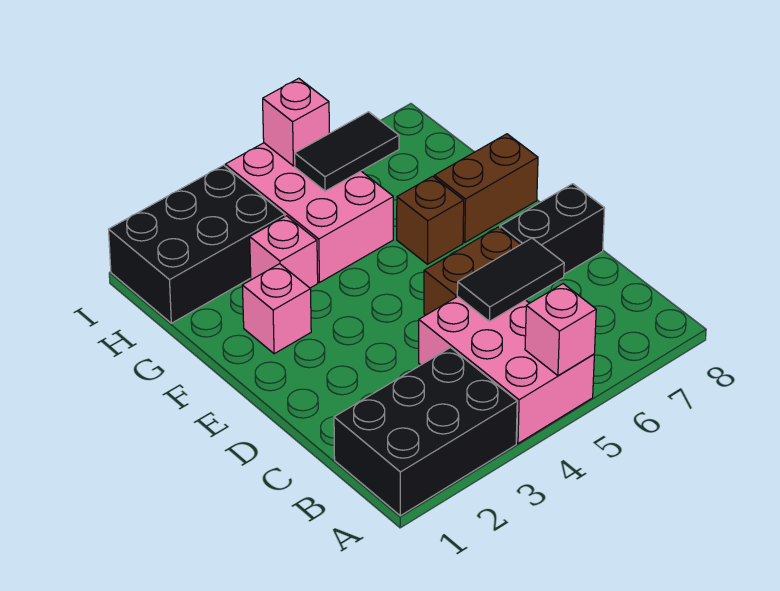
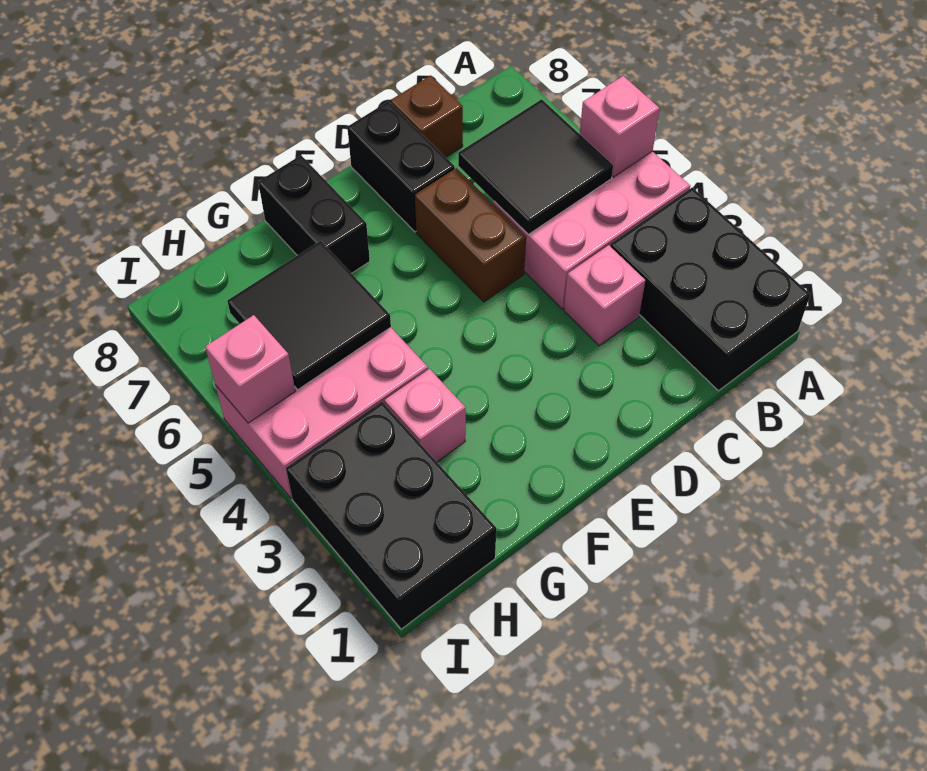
black tile C5:C6 level 2 -> black tile B5:C6 level 2
pink brick F2 level 1 -> pink brick C3 level 1
brown brick F6 level 1 -> brown brick C8 level 1
brown brick F7:F8 level 1 -> black brick F7:F8 level 1
black tile H5:H6 level 2 -> black tile G5:H6 level 2

